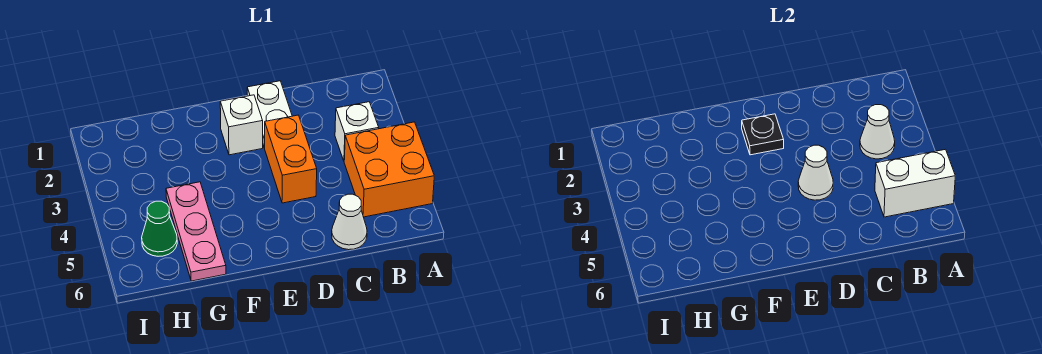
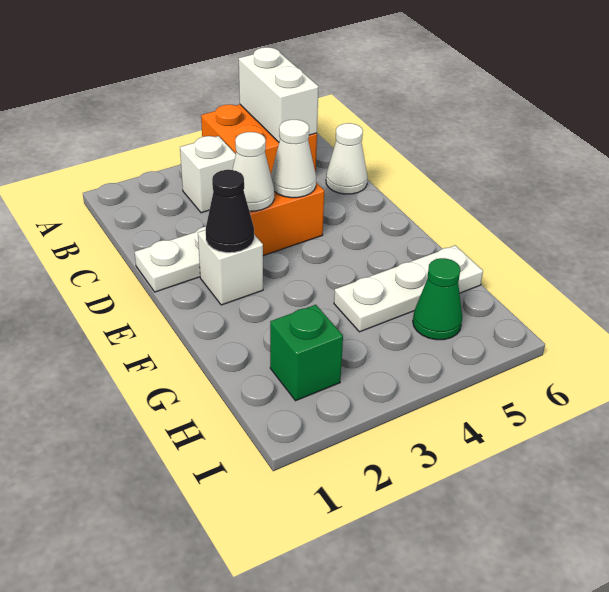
white cone B3 level 2 -> white cone D3 level 2
black plate E2 level 2 -> black cone E2 level 2
pink plate G4:G6 level 1 -> white plate G4:G6 level 1
none -> green brick H2 level 1

